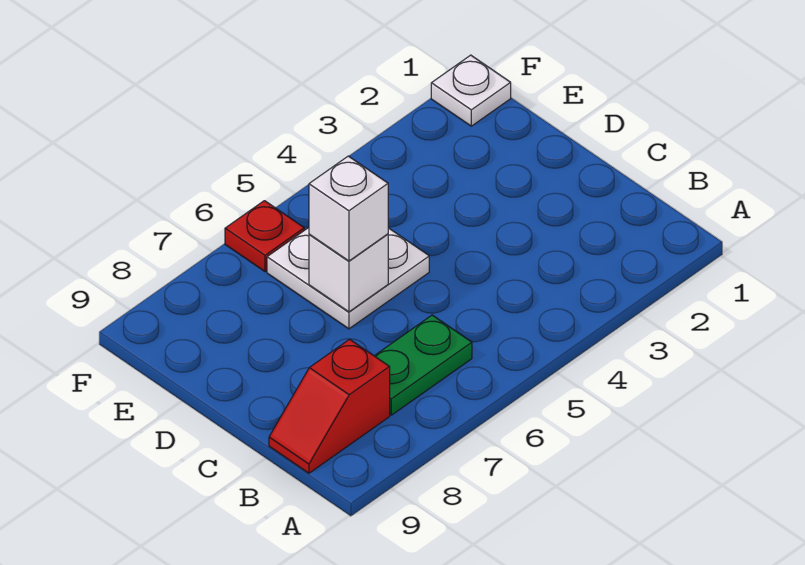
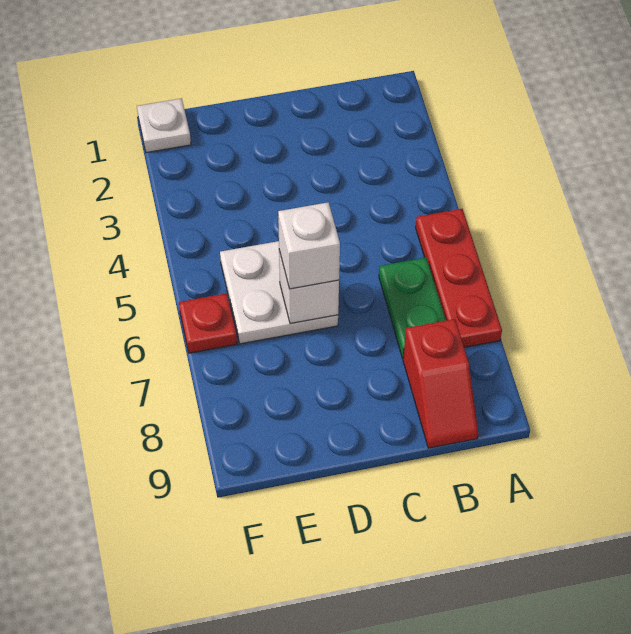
none -> red plate A5:A7 level 1

